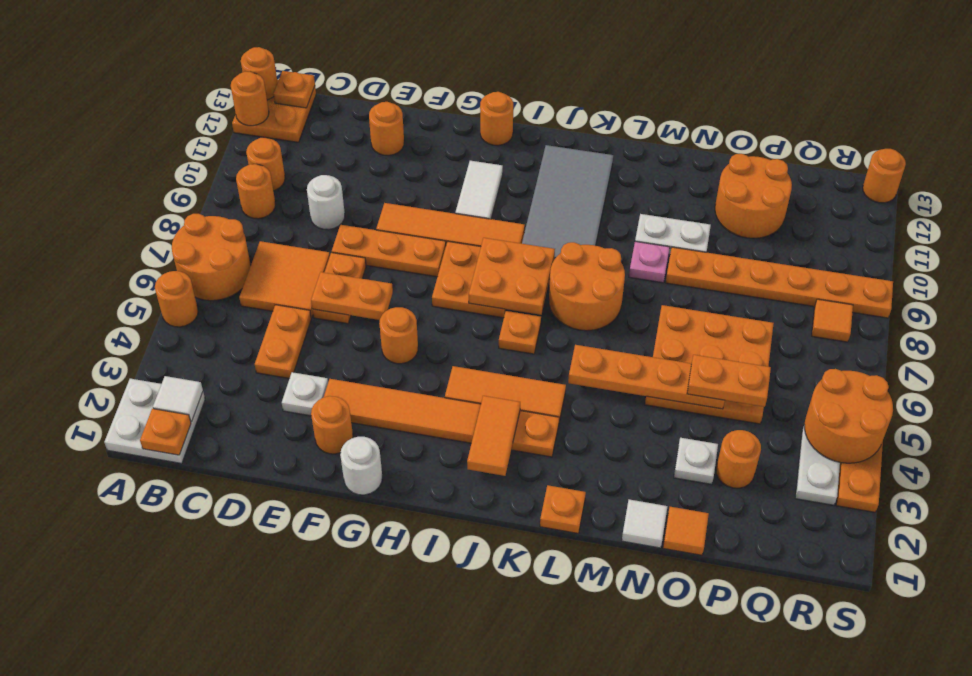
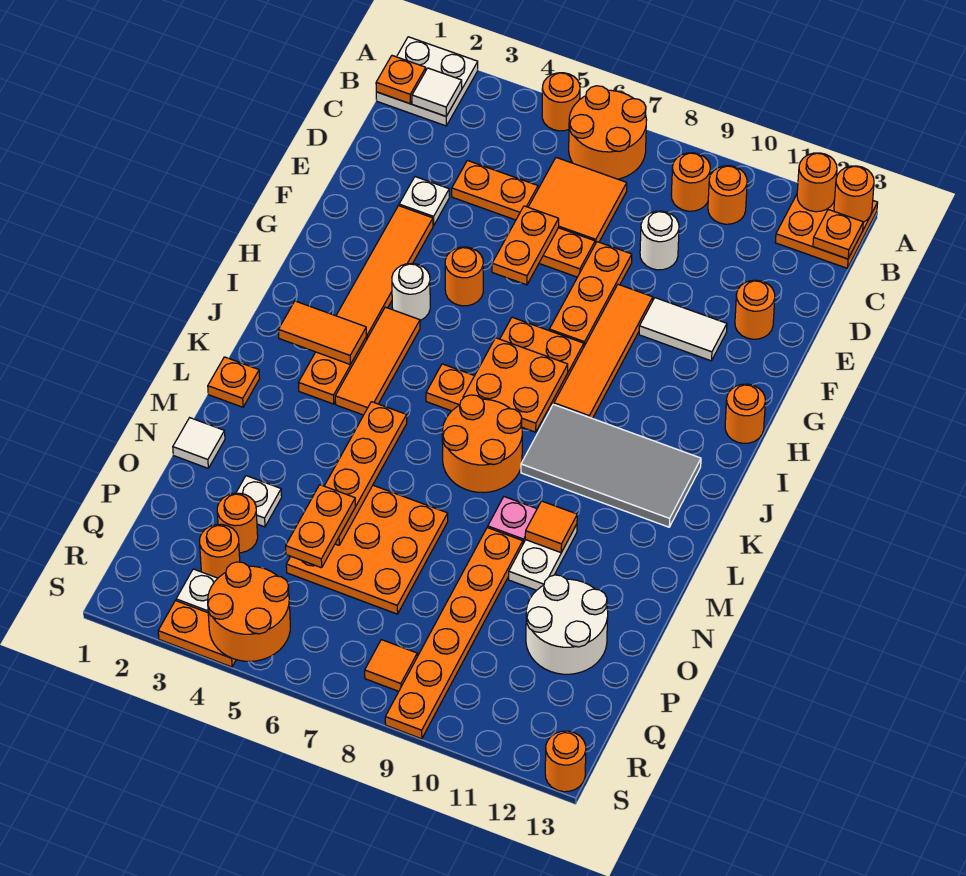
orange round brick F2 level 1 -> orange round brick Q3 level 1
white round brick G1 level 1 -> white round brick H4 level 1
white tile H10:H11 level 1 -> white tile F10:F11 level 1
orange tile O1 level 1 -> orange tile M10 level 2
orange round brick O11:P12 level 1 -> white round brick O11:P12 level 1

